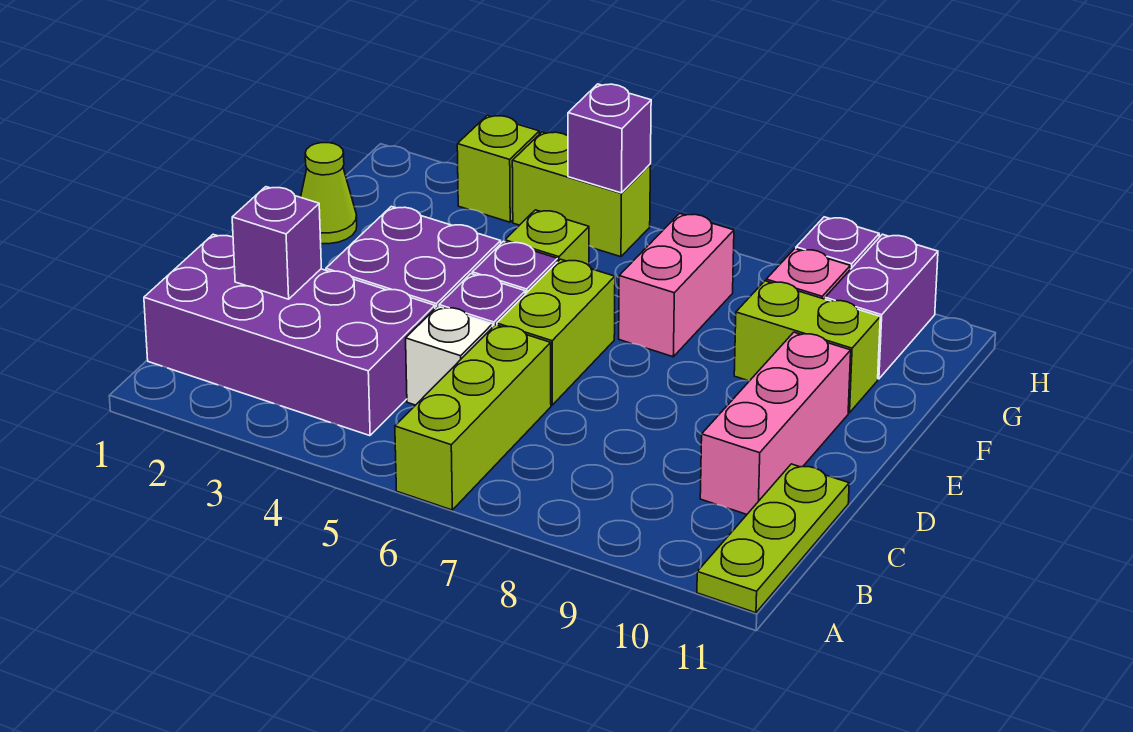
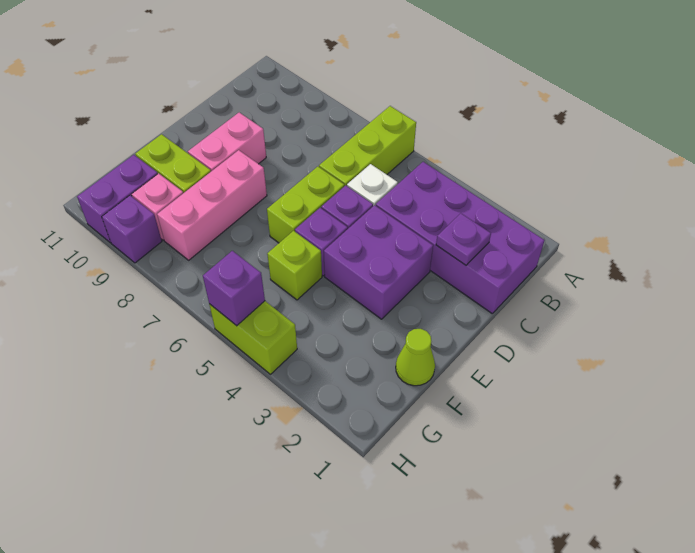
lime plate A11:C11 level 1 -> none
purple brick C2 level 2 -> purple plate C2 level 2
pink brick C10:E10 level 1 -> pink brick E8:G8 level 1
pink brick F7:G7 level 1 -> pink brick D9:E9 level 1
lime brick H3 level 1 -> none

